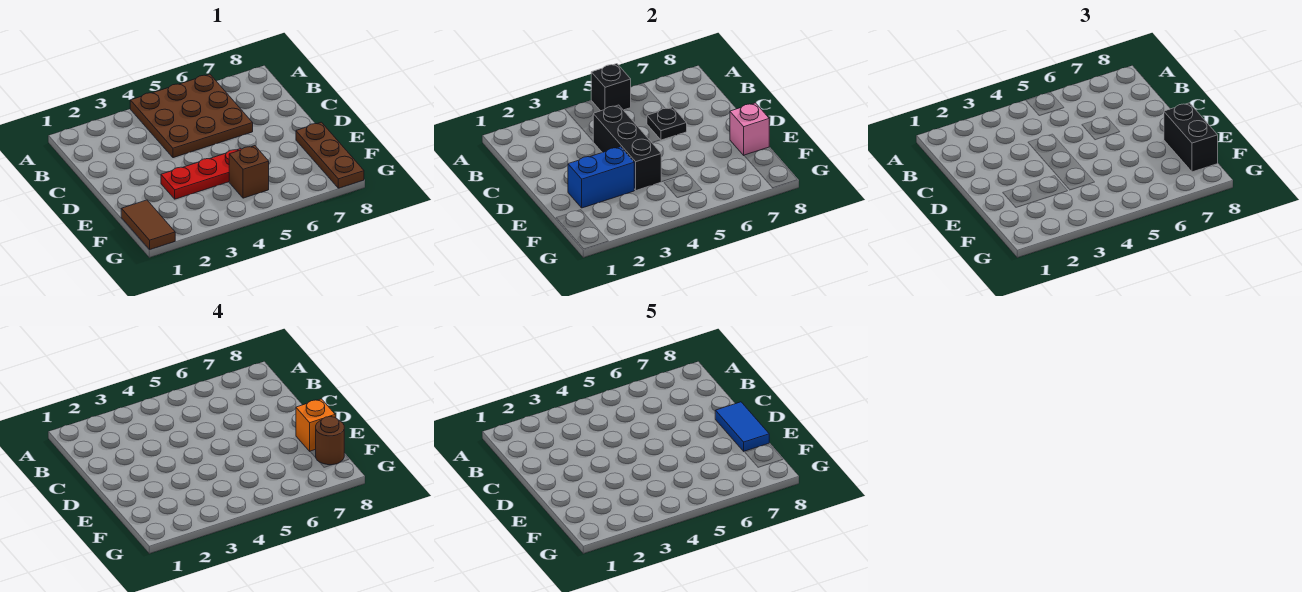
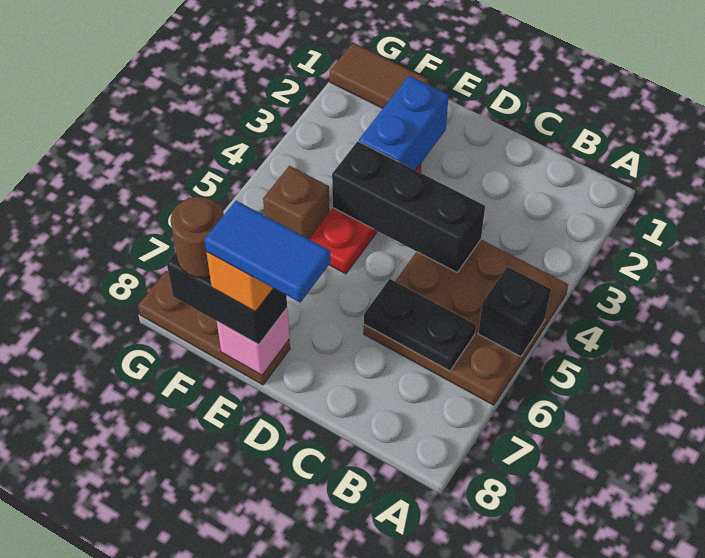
black plate C6 level 2 -> black plate B6:C6 level 2

